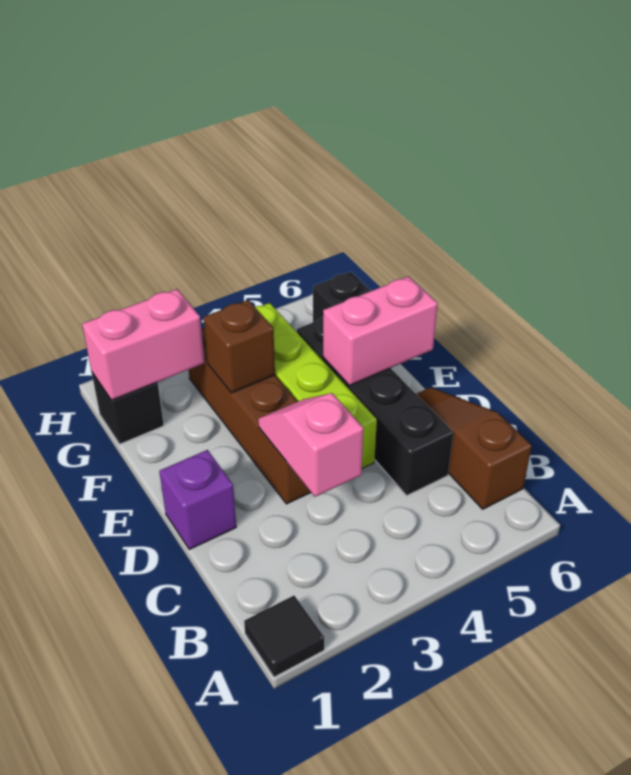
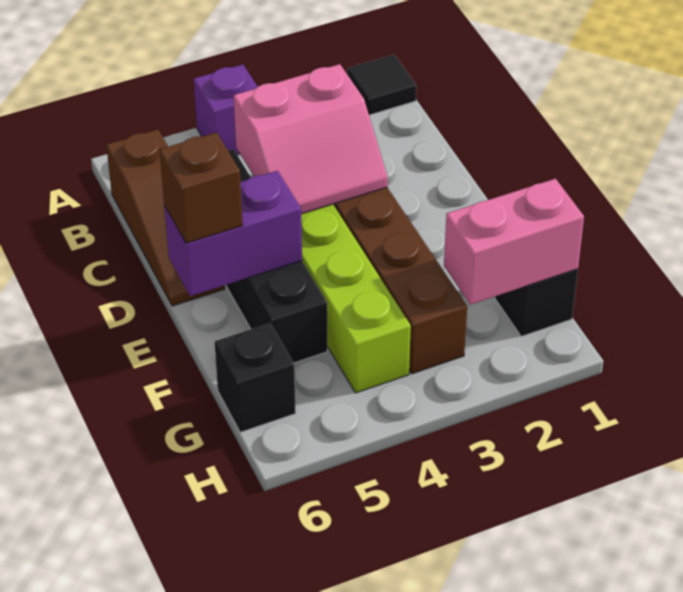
pink slope C3:D3 level 2 top C -> pink slope C3:D4 level 2 top C
purple brick D1 level 1 -> purple brick A4 level 1
pink brick E5:E6 level 2 -> purple brick E5:E6 level 2
brown brick F3 level 2 -> brown brick E6 level 3

